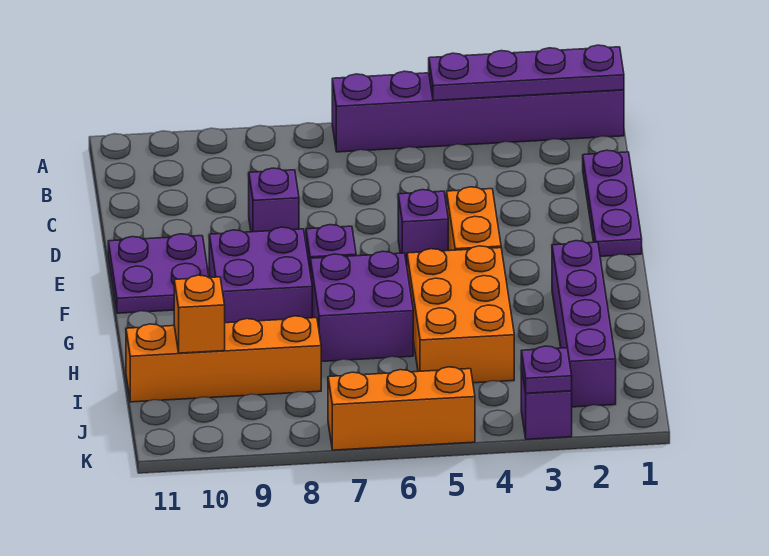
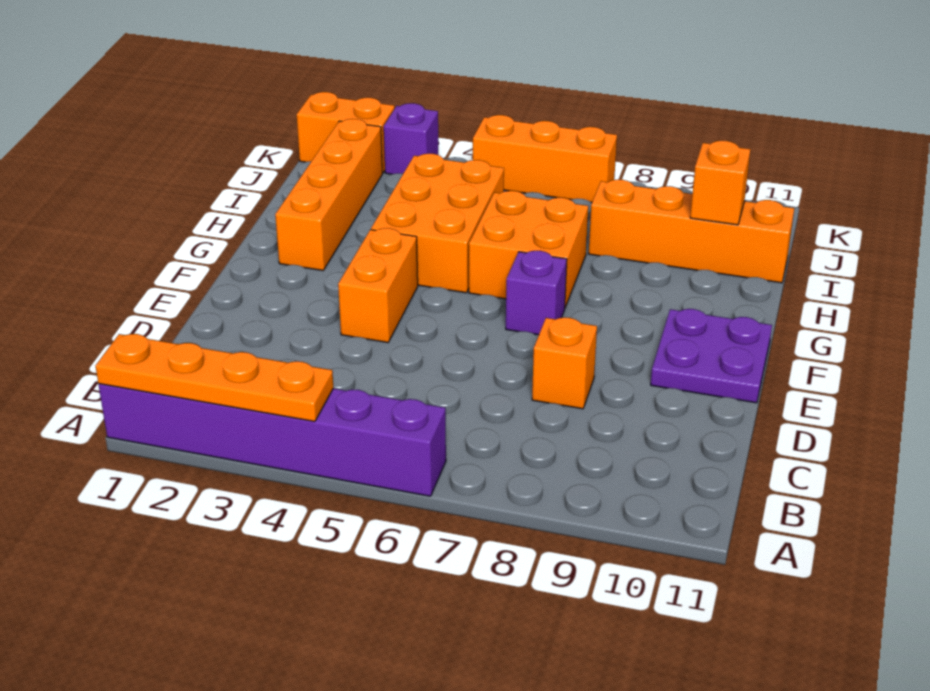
purple plate A1:A4 level 2 -> orange plate A1:A4 level 2
purple plate C1:E1 level 1 -> none
purple brick D8 level 1 -> orange brick D8 level 1
purple brick E5 level 1 -> none
purple brick F8:G9 level 1 -> none
purple brick G2:J2 level 1 -> orange brick G2:J2 level 1
purple brick G6:H7 level 1 -> orange brick G6:H7 level 1
none -> orange brick K1:K2 level 1
purple plate K3 level 2 -> none

